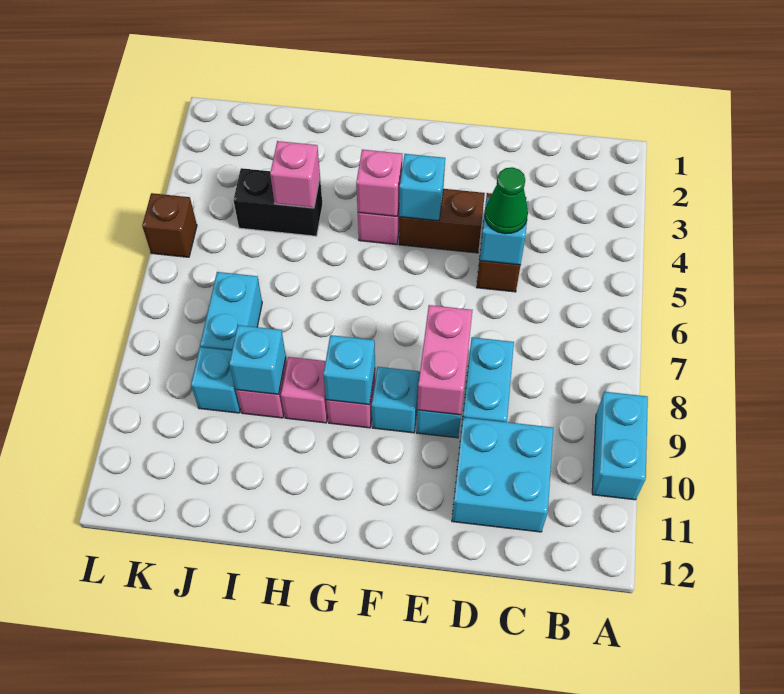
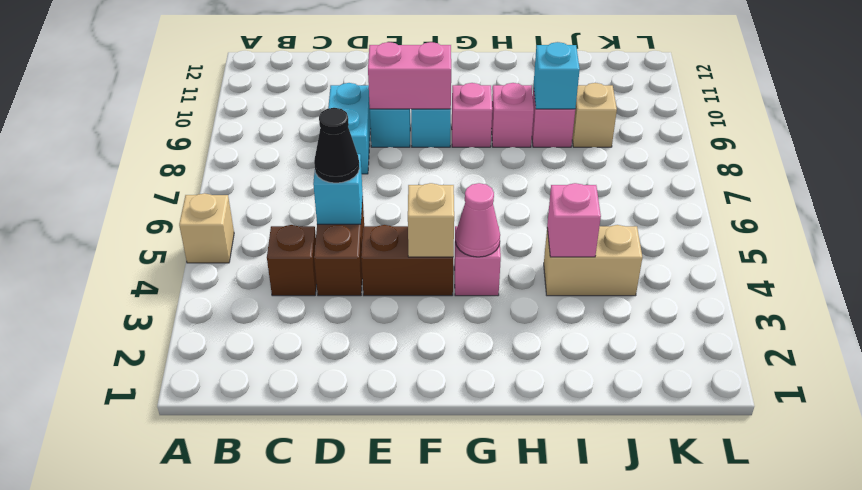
none -> tan brick A5 level 1
cyan brick A9:A10 level 1 -> none
cyan brick C10:D11 level 1 -> none
green cone D5 level 3 -> black cone D5 level 3
pink brick E8:E9 level 2 -> pink brick E9:F9 level 2
cyan brick F4 level 2 -> tan brick F4 level 2
pink brick G4 level 2 -> pink cone G4 level 2
cyan brick G9 level 2 -> none
black brick I4:J4 level 1 -> tan brick I4:J4 level 1
cyan brick J7:J8 level 1 -> none
cyan brick J9 level 1 -> tan brick J9 level 1
brown brick L5 level 1 -> brown brick C4 level 1

